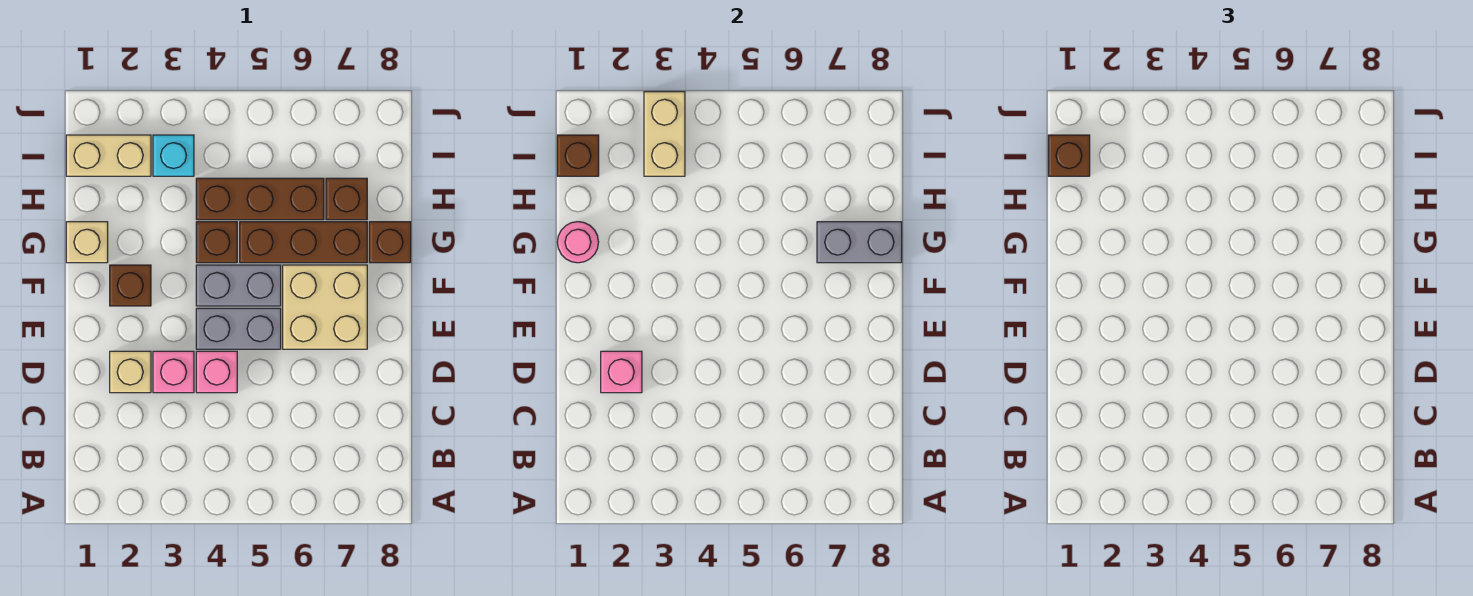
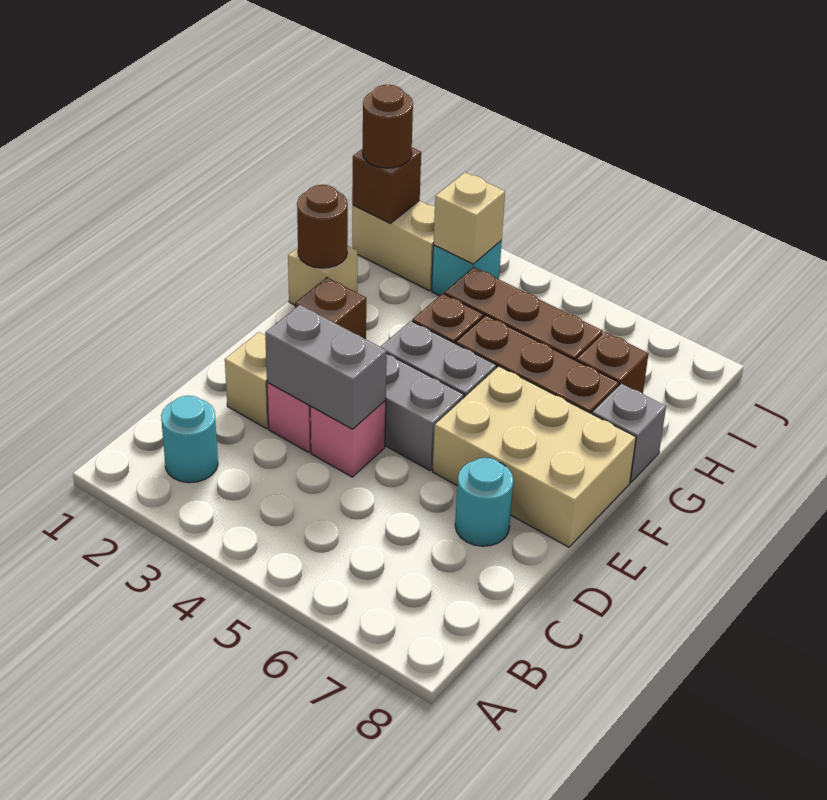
none -> cyan round brick B2 level 1
pink brick D2 level 2 -> none
none -> cyan round brick D7 level 1
tan brick E6:F7 level 1 -> tan brick E6:F8 level 1
pink round brick G1 level 2 -> brown round brick G1 level 2
grey brick G7:G8 level 2 -> grey brick D3:D4 level 2
brown brick G8 level 1 -> grey brick G8 level 1
brown brick I1 level 3 -> brown round brick I1 level 3
tan brick I3:J3 level 2 -> tan brick I3 level 2

